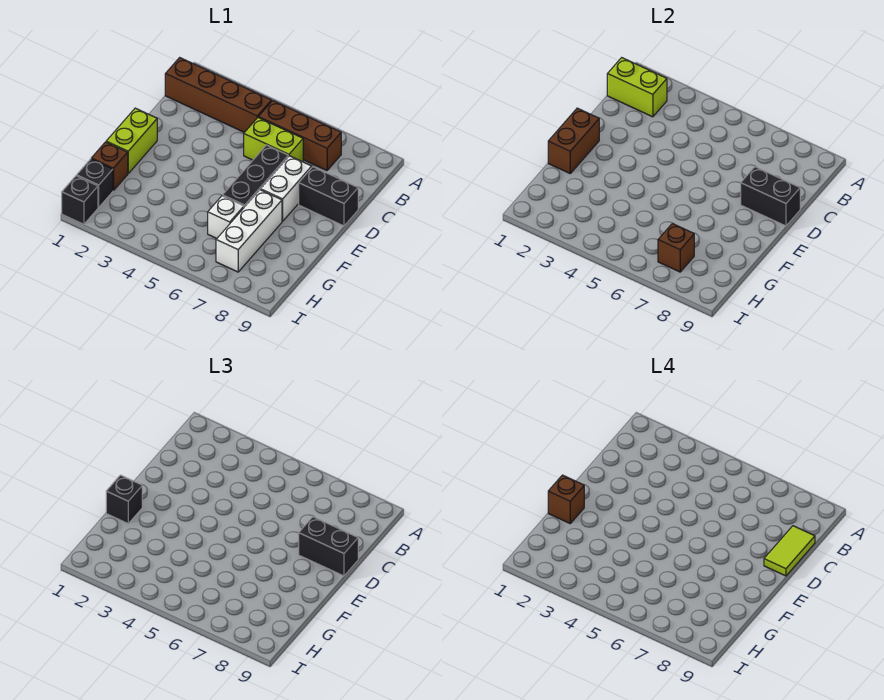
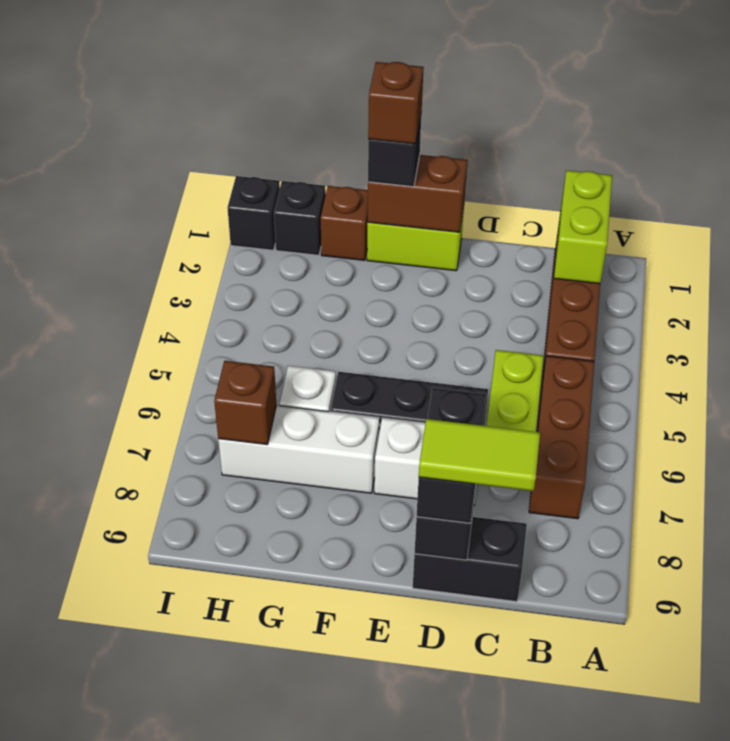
black brick D8:D9 level 1 -> black brick C9:D9 level 1

